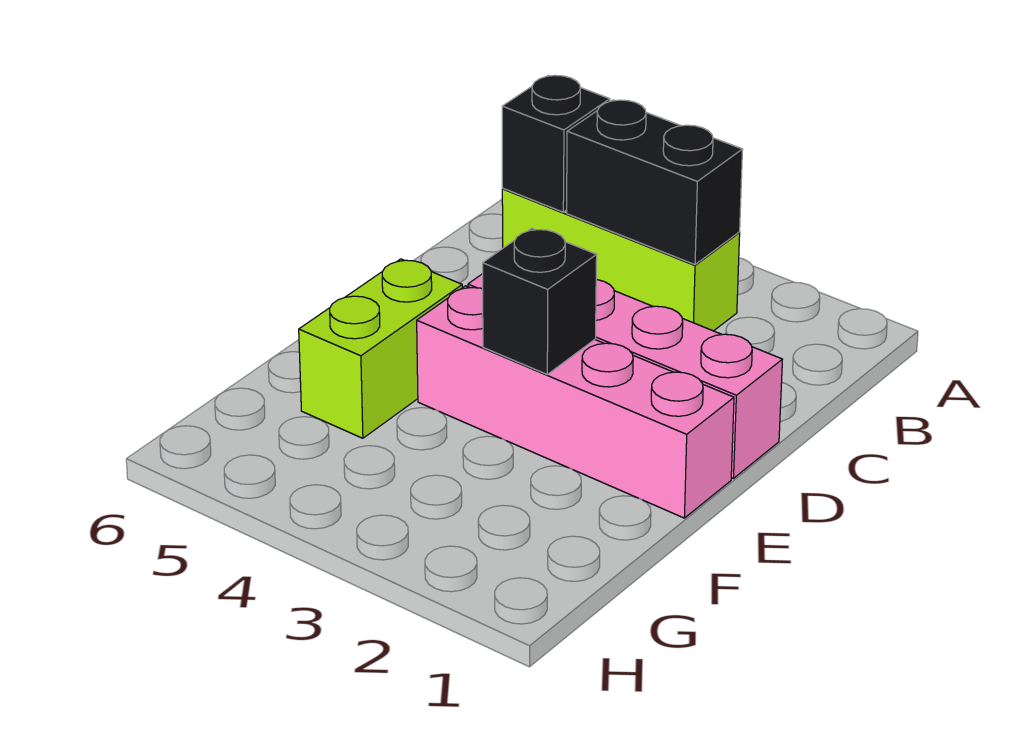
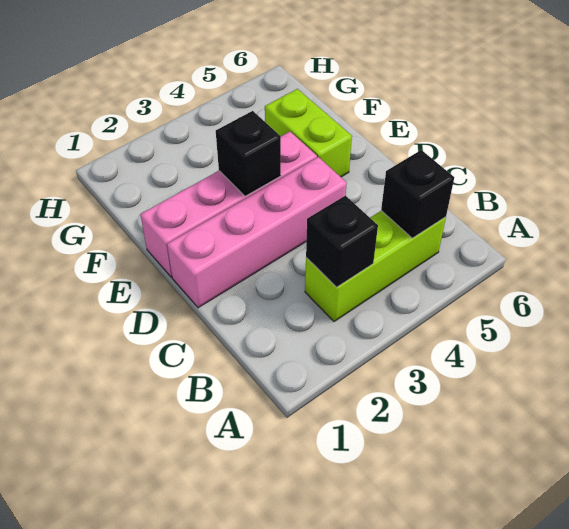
black brick B3:B4 level 2 -> black brick B3 level 2

